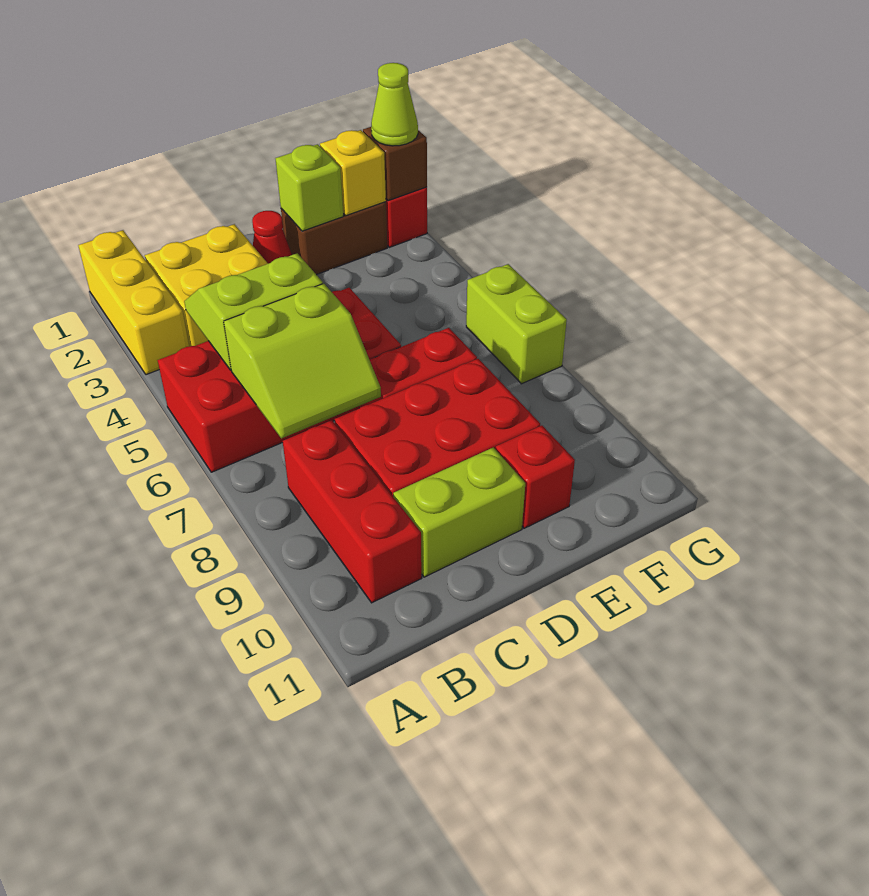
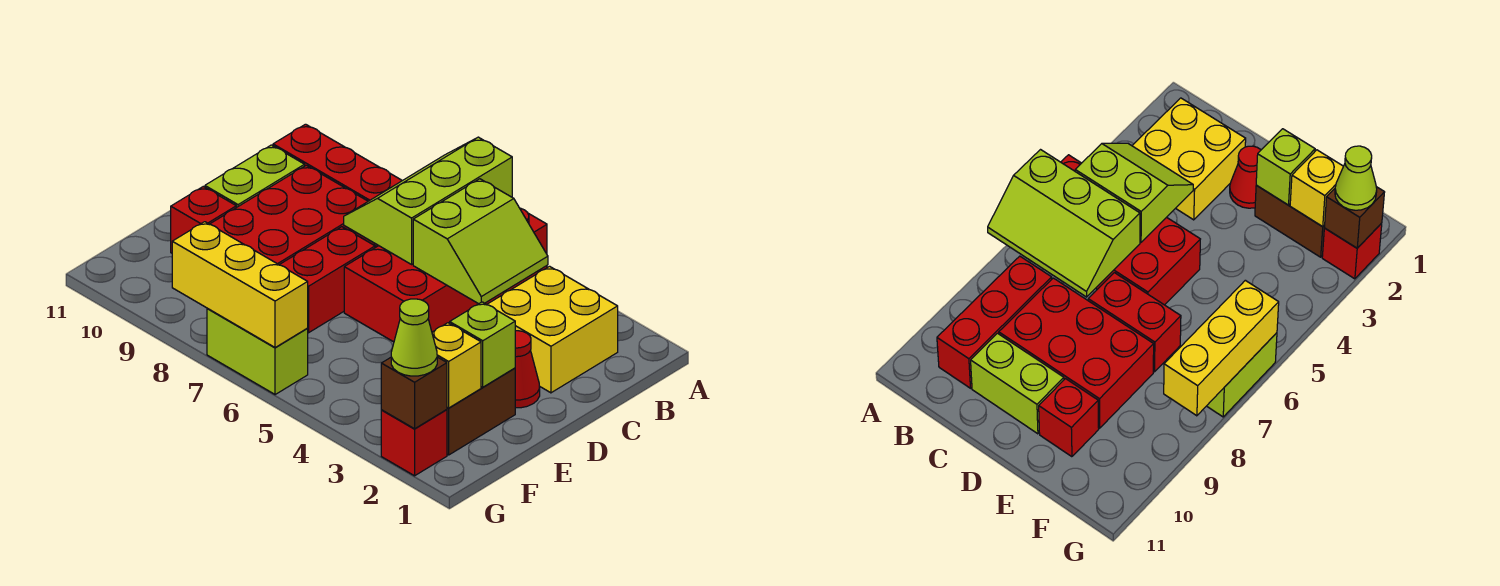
yellow brick A1:A3 level 1 -> yellow brick G6:G8 level 2
lime slope B6:C7 level 2 top 6 -> lime slope A6:C7 level 2 top 6

